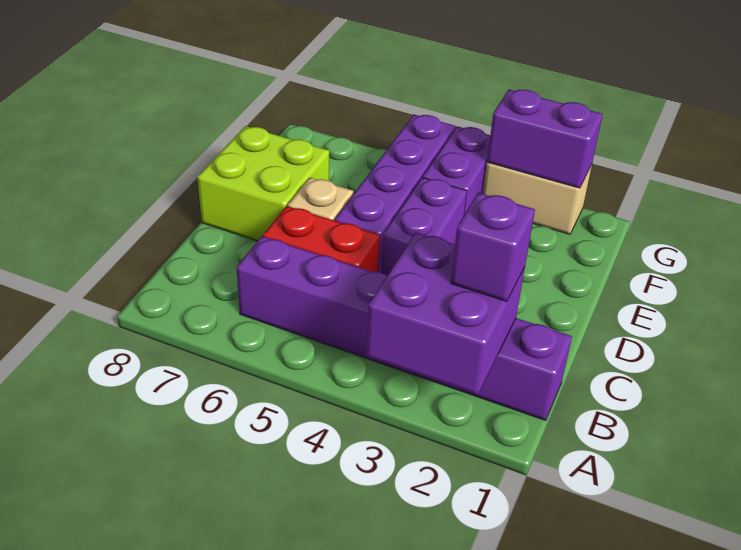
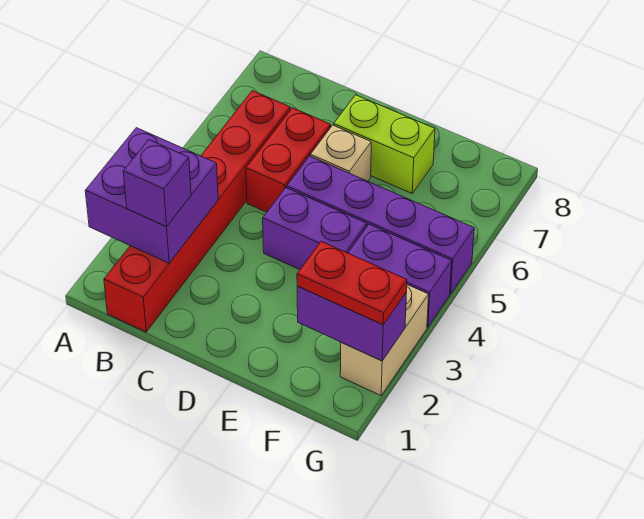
purple brick B1:B6 level 1 -> red brick B1:B6 level 1
lime brick D7:E8 level 1 -> lime brick D7:E7 level 1
none -> red plate F2:G2 level 3
purple brick G2:G3 level 2 -> purple brick F2:G2 level 2

